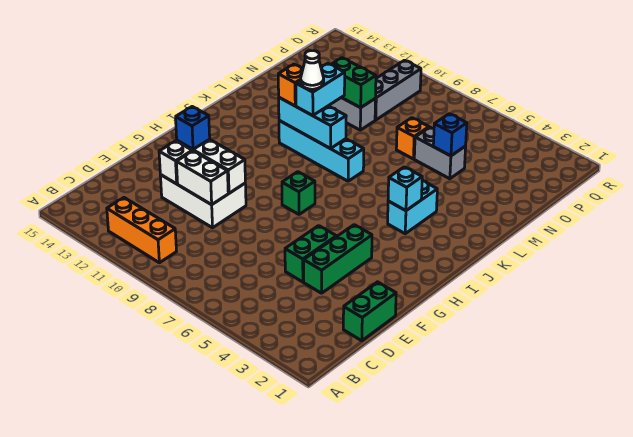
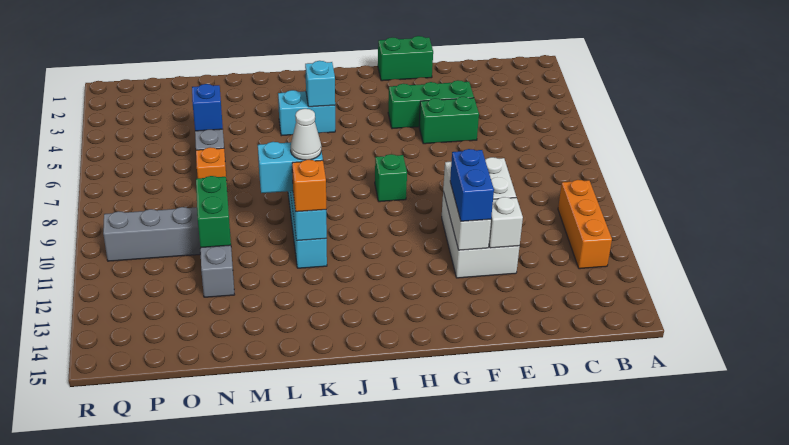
green brick D1:E1 level 1 -> green brick F1:G1 level 1
blue brick F12 level 3 -> blue brick F11:F12 level 3

